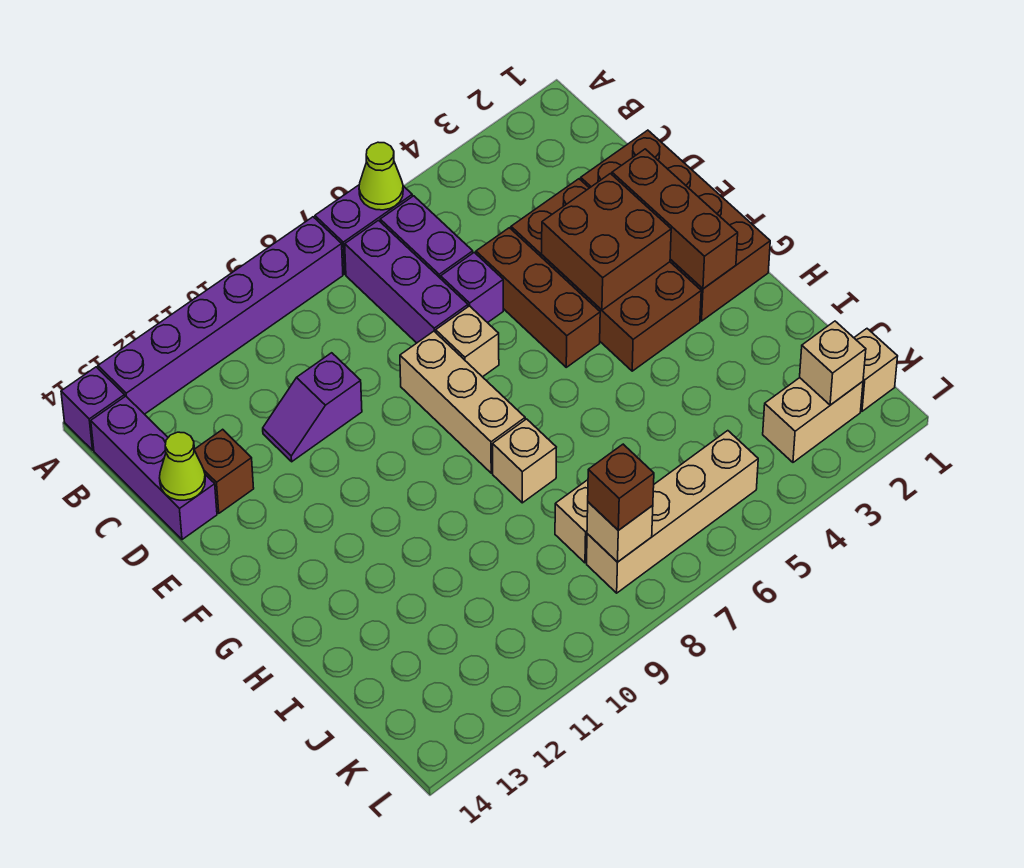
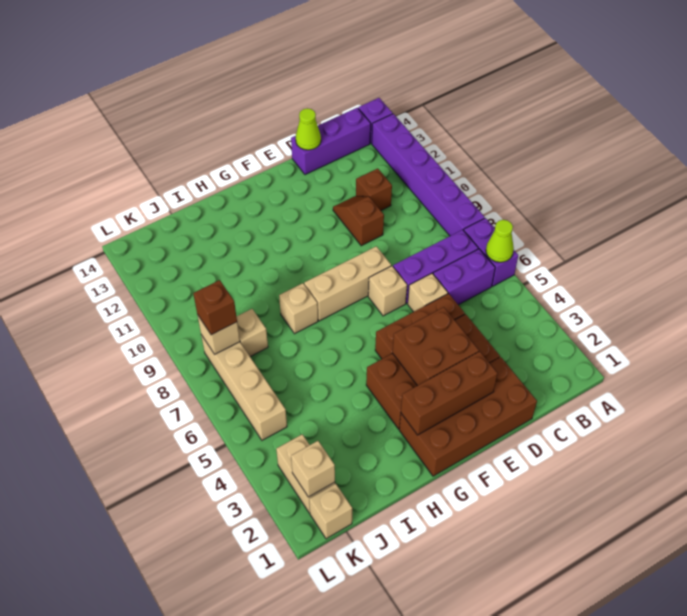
purple brick D6 level 1 -> tan brick D6 level 1
purple slope D10:D11 level 1 top 10 -> brown slope D10:D11 level 1 top 10
brown brick D13 level 1 -> brown brick C11 level 1

